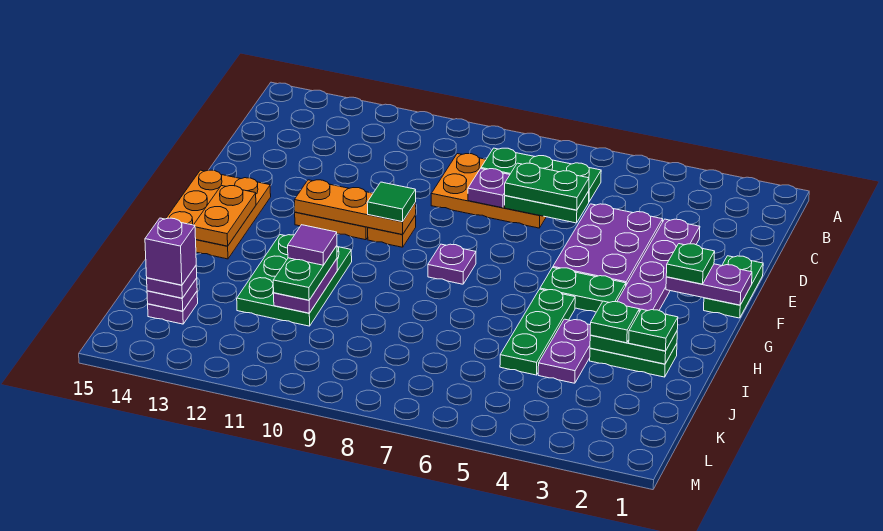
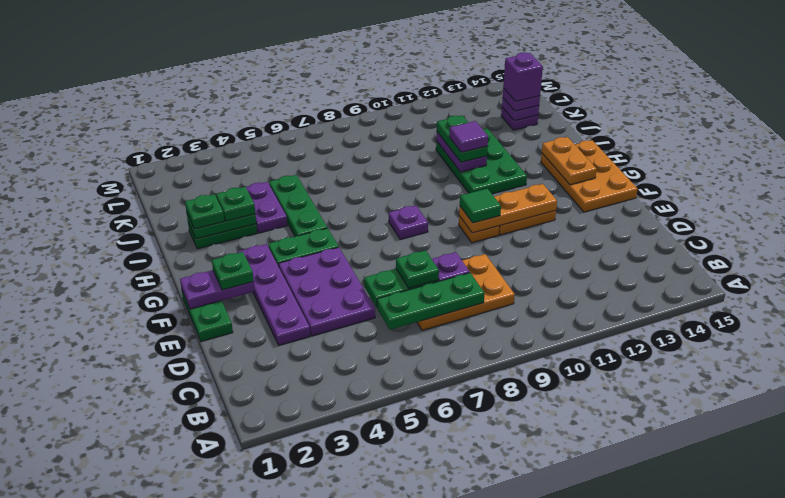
green plate D6:D7 level 3 -> green plate D7 level 3

